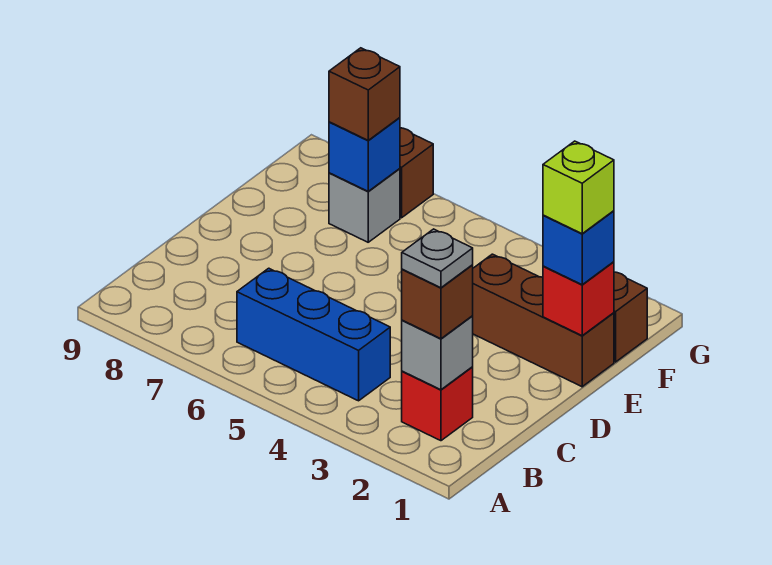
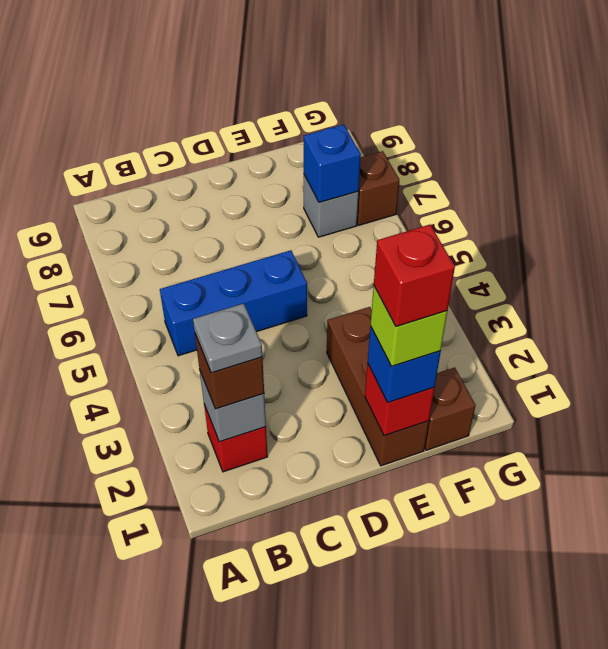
blue brick B4:B6 level 1 -> blue brick B5:D5 level 1
none -> red brick E1 level 5
brown brick F7 level 3 -> none

